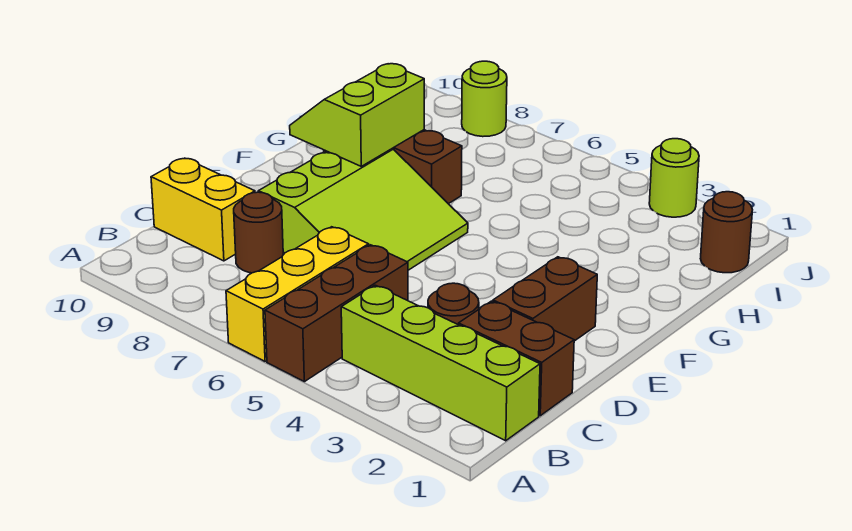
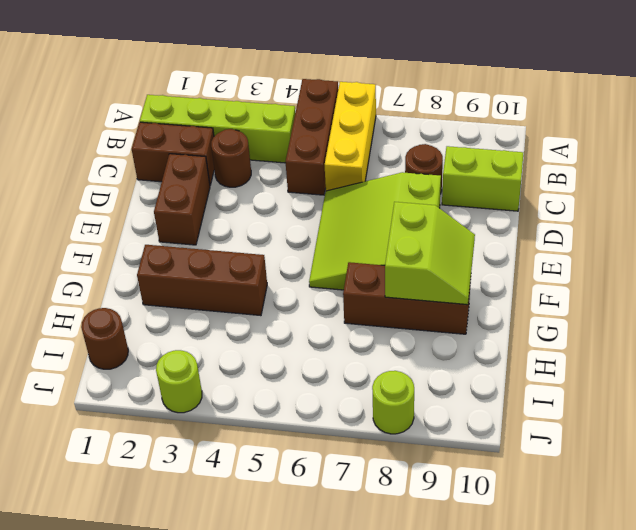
yellow brick C9:C10 level 1 -> lime brick C9:C10 level 1
none -> brown brick G2:G4 level 1

